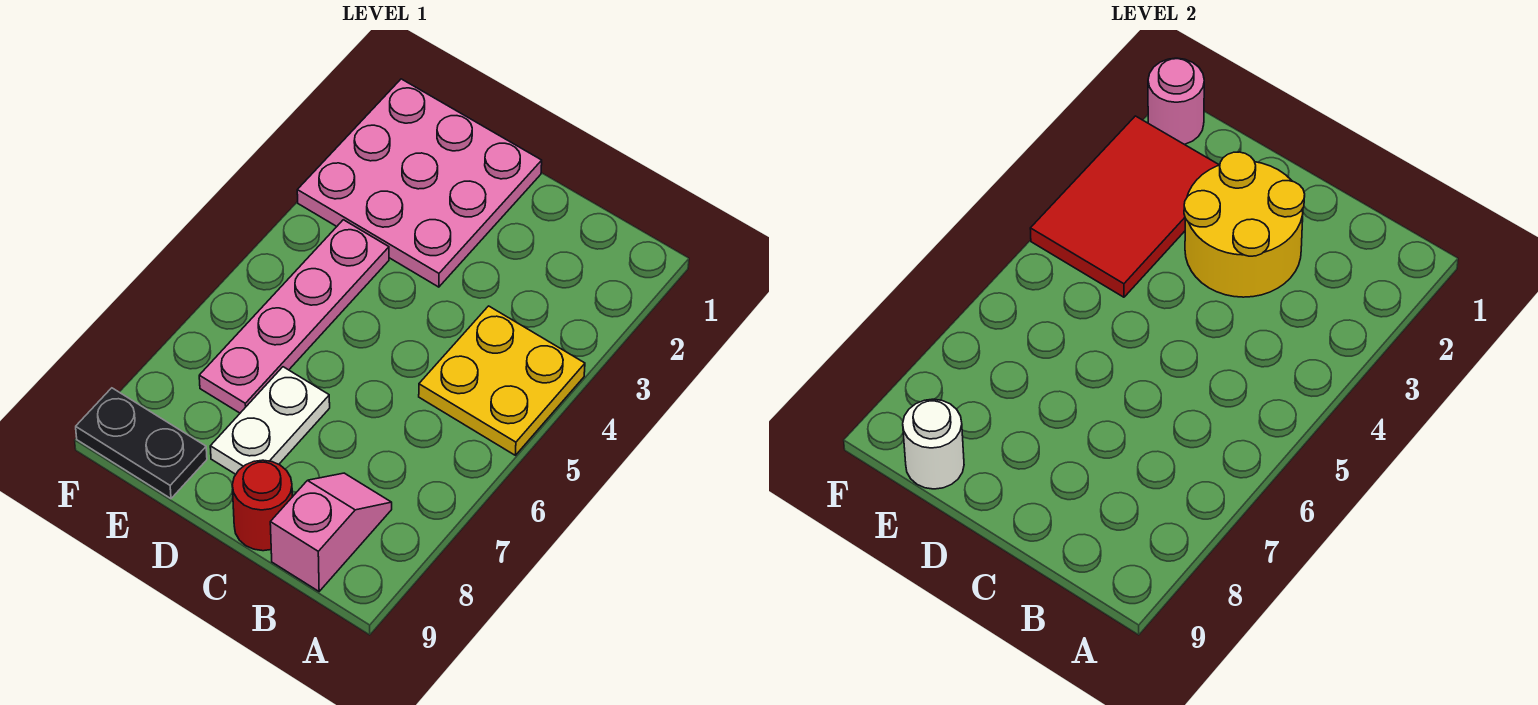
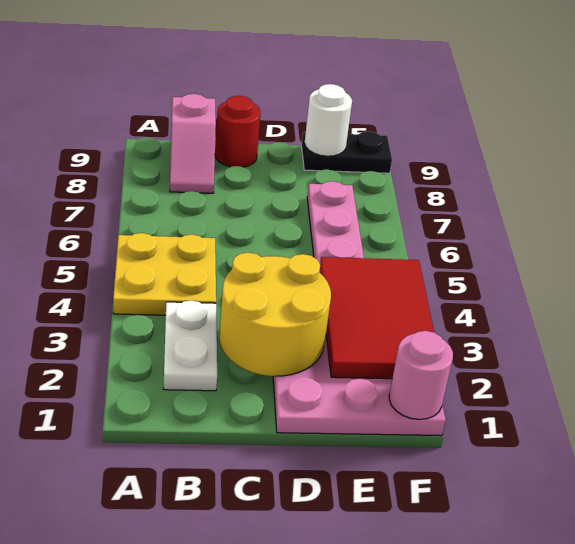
white plate D7:D8 level 1 -> white plate B2:B3 level 1

